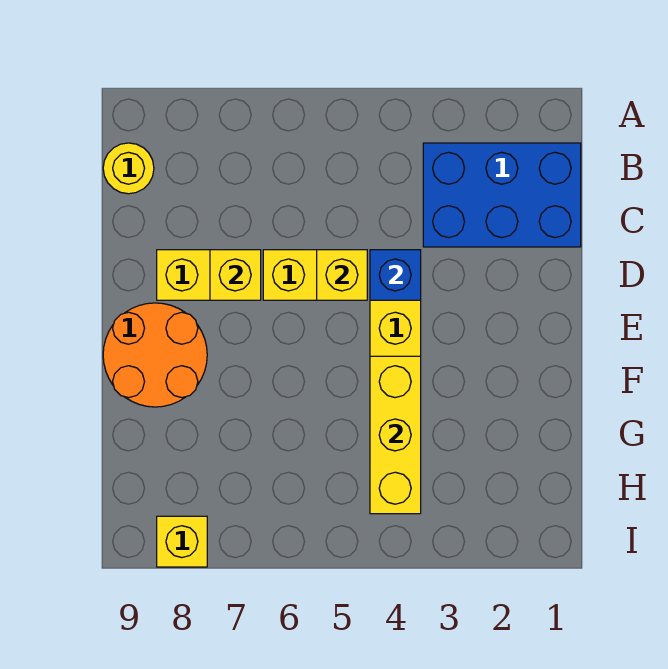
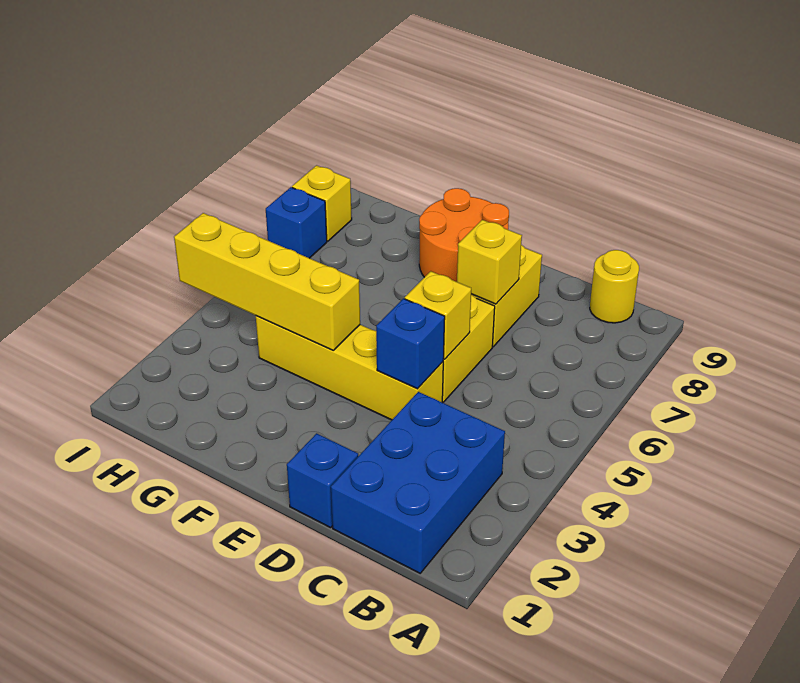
none -> blue brick D1 level 1
yellow brick F4:H4 level 2 -> yellow brick F4:I4 level 2
none -> blue brick I7 level 1

